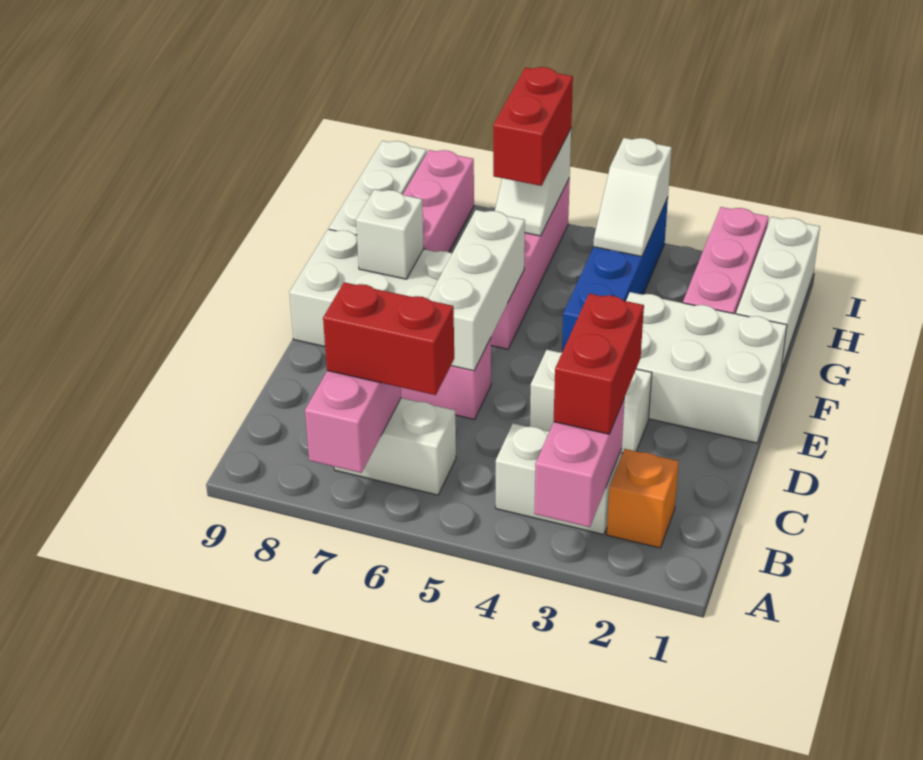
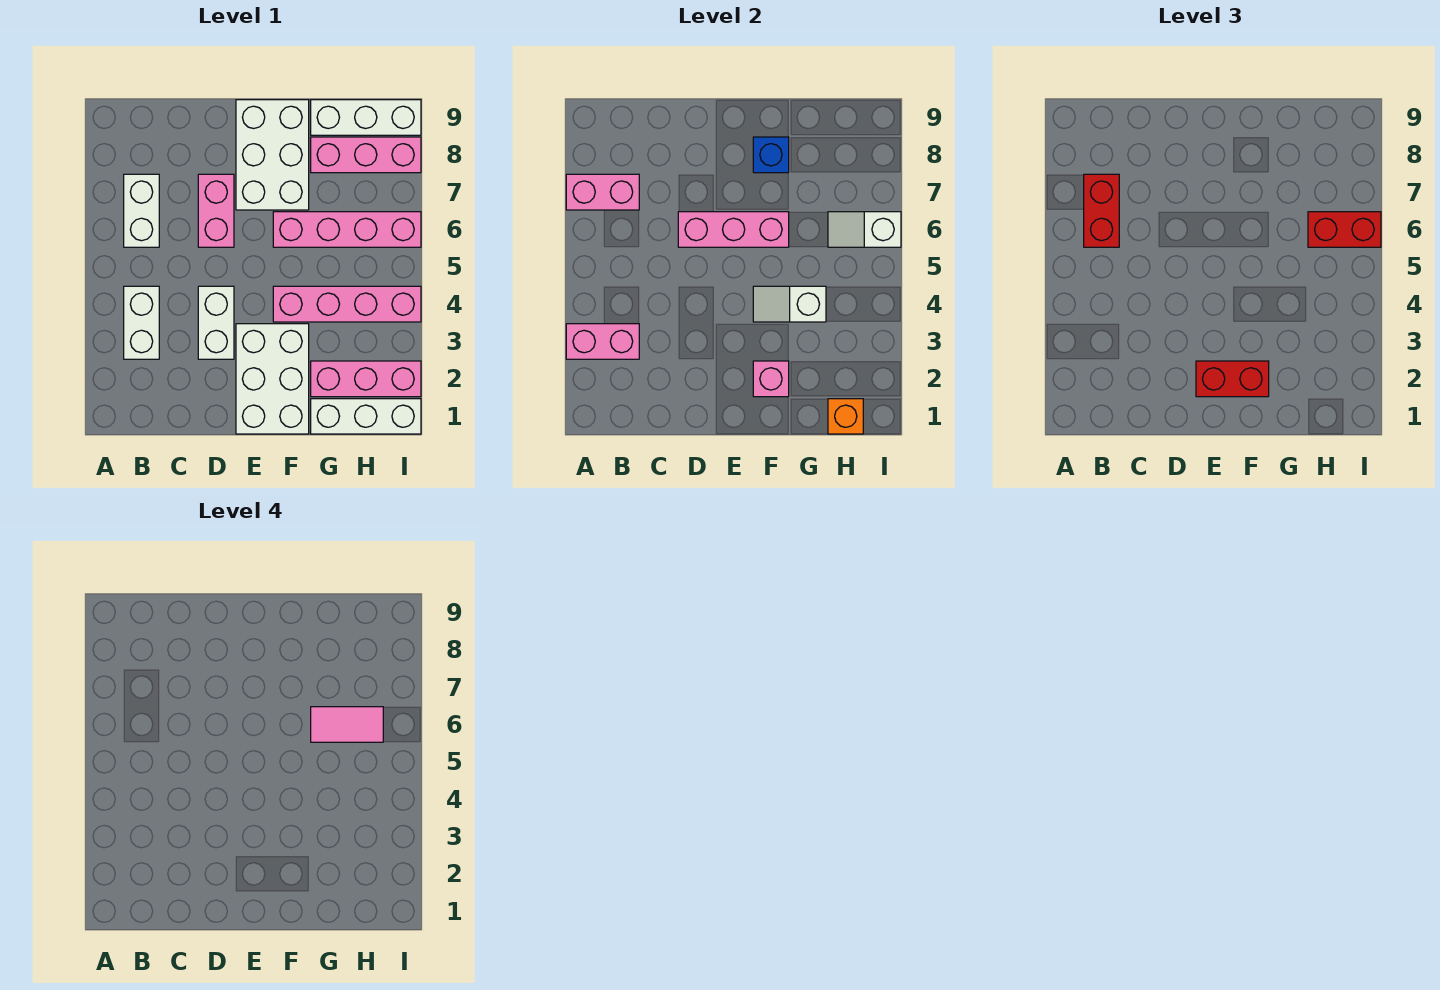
orange brick B2 level 1 -> orange brick H1 level 2
red brick B3:C3 level 3 -> red brick E2:F2 level 3
white brick D6:F6 level 2 -> pink brick D6:F6 level 2
none -> pink brick F2 level 2
blue brick F4:I4 level 1 -> pink brick F4:I4 level 1
white brick F8 level 2 -> blue brick F8 level 2
none -> pink tile G6:H6 level 4
white slope H4:I4 level 2 top I -> white slope F4:G4 level 2 top G

